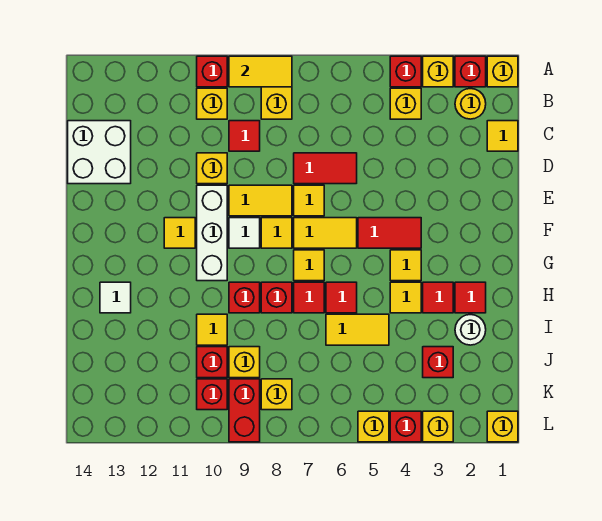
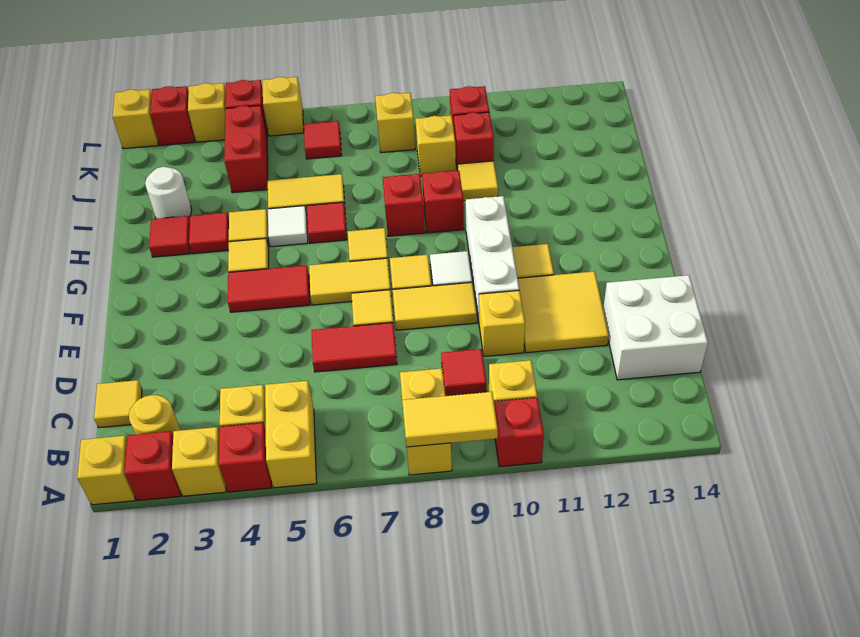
none -> yellow brick A5:B5 level 1
none -> yellow tile D11:E12 level 1
red tile H7 level 1 -> red tile K6 level 1
white tile H13 level 1 -> white tile H5 level 1
red brick J3 level 1 -> red brick L2 level 1
red brick K9:L9 level 1 -> red brick J4:K4 level 1

